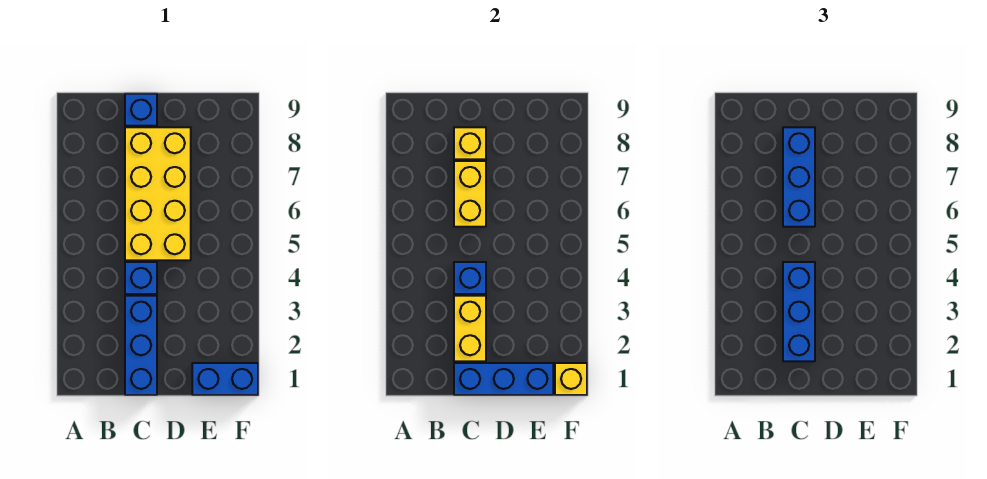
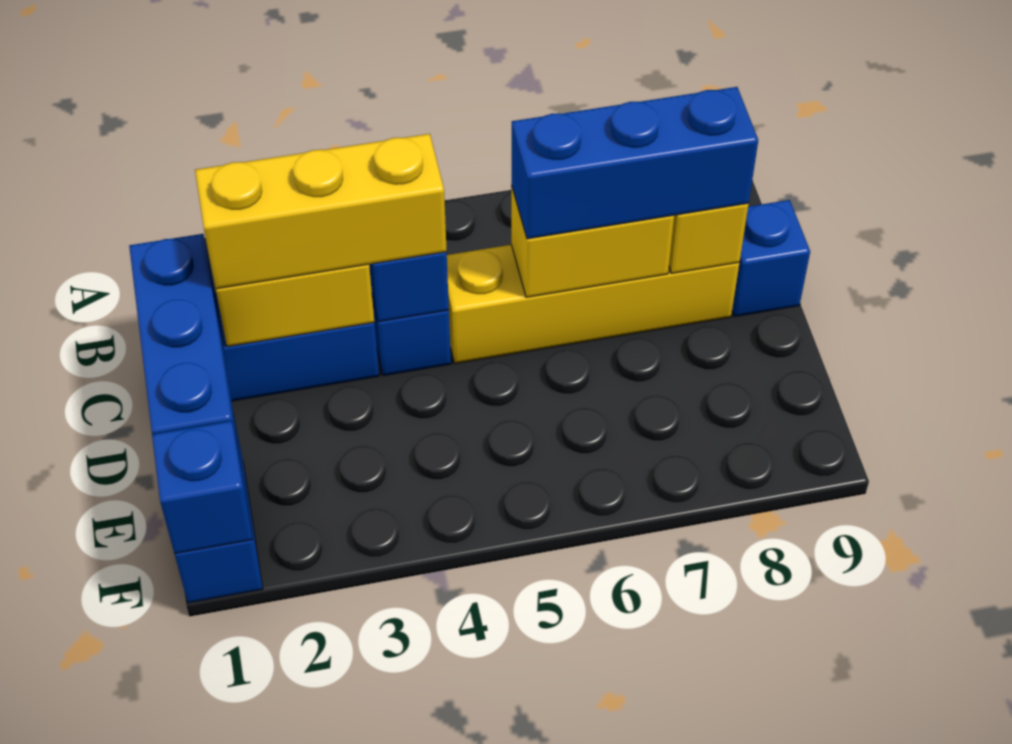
blue brick C2:C4 level 3 -> yellow brick C2:C4 level 3
yellow brick C5:D8 level 1 -> yellow brick C5:C8 level 1
yellow brick F1 level 2 -> blue brick F1 level 2

